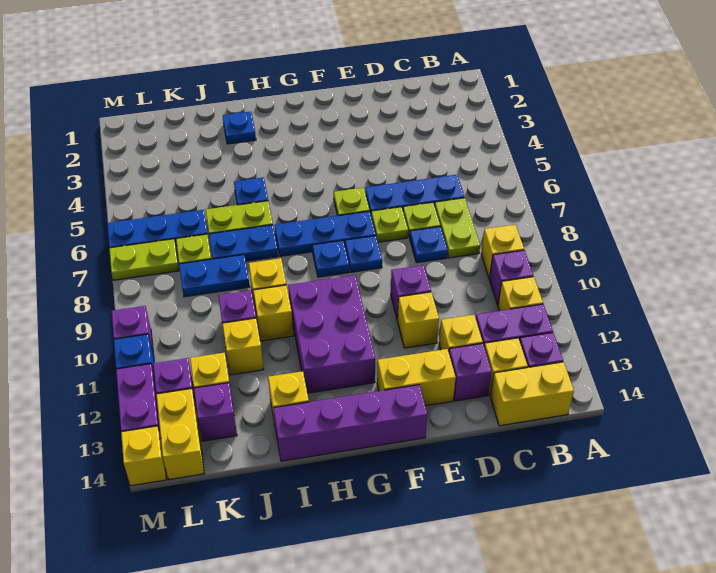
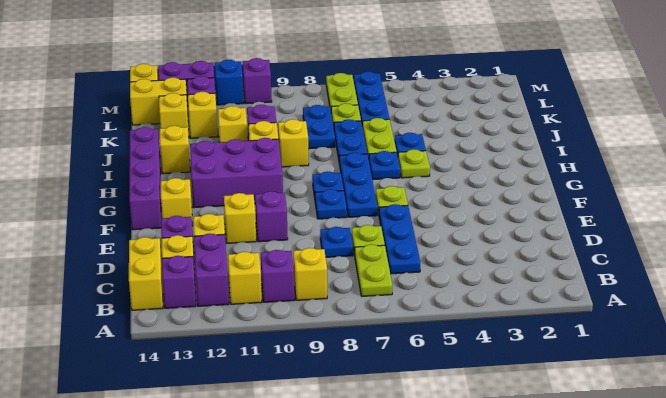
lime plate C7:C8 level 1 -> lime plate B7:C7 level 1
lime plate E7 level 1 -> lime plate H5 level 1
yellow brick E13:F13 level 1 -> yellow brick F13 level 1
blue plate I2 level 1 -> blue plate H6 level 1
purple brick K13 level 1 -> yellow brick K13 level 1

